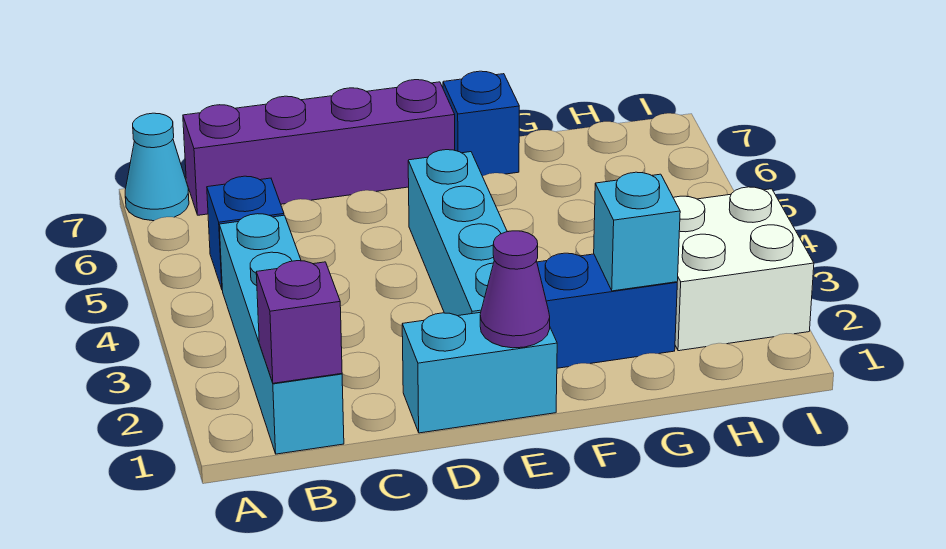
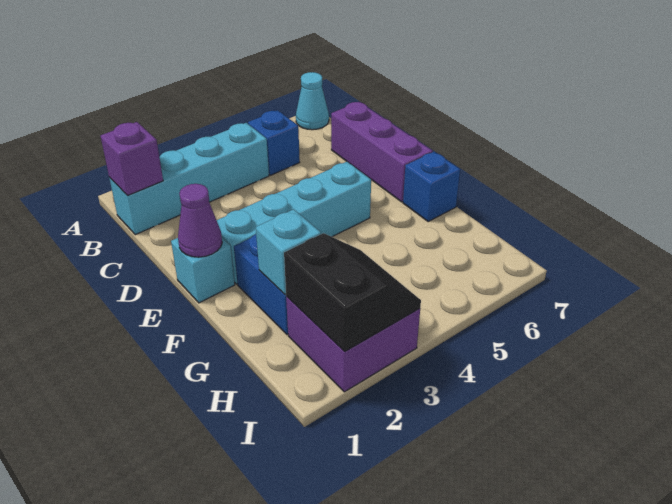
purple brick B7:E7 level 1 -> purple brick C7:E7 level 1
cyan brick D1:E1 level 1 -> cyan brick E1 level 1
white brick H2:I3 level 1 -> purple brick H2:I3 level 1
none -> black slope H2:I3 level 2 top 2

